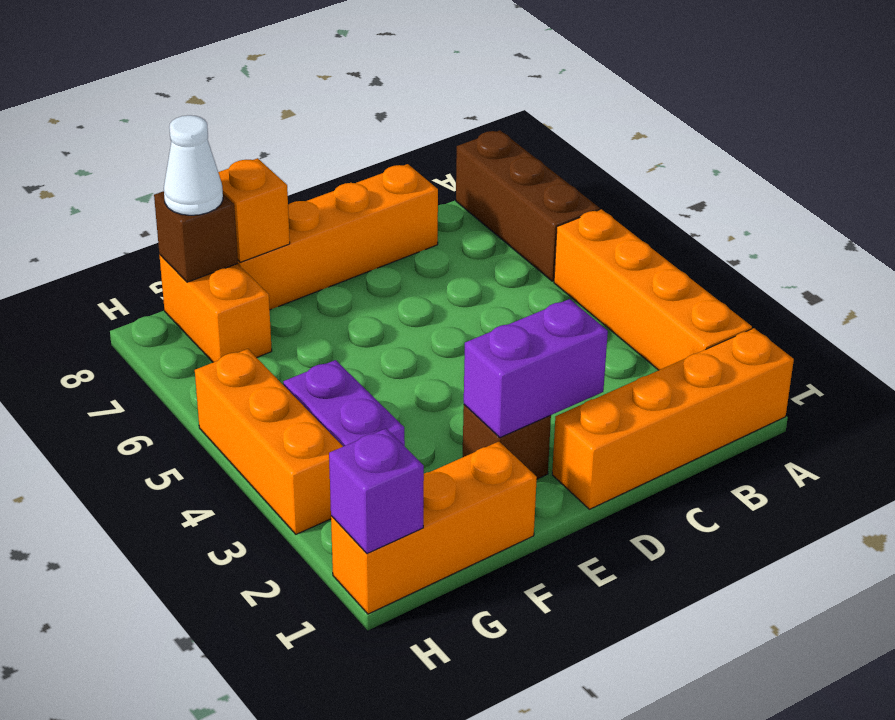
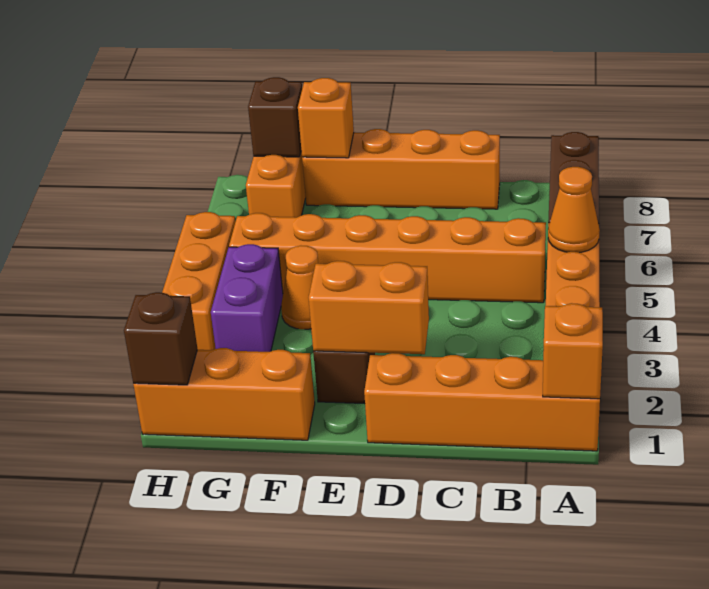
none -> orange brick A1 level 2
none -> orange cone A5 level 2
none -> orange brick B5:G5 level 1
purple brick D2:E2 level 2 -> orange brick D2:E2 level 2
none -> orange cone F4 level 1
white cone G8 level 3 -> none
purple brick H1 level 2 -> brown brick H1 level 2

